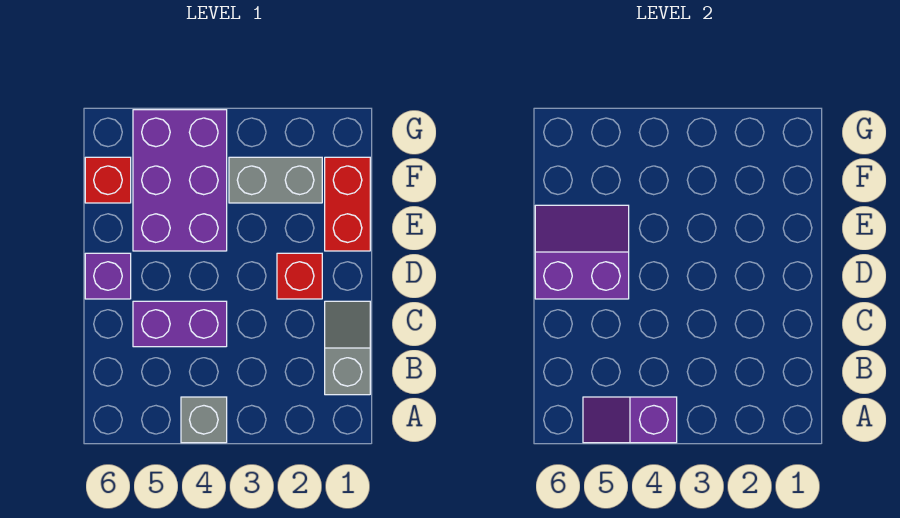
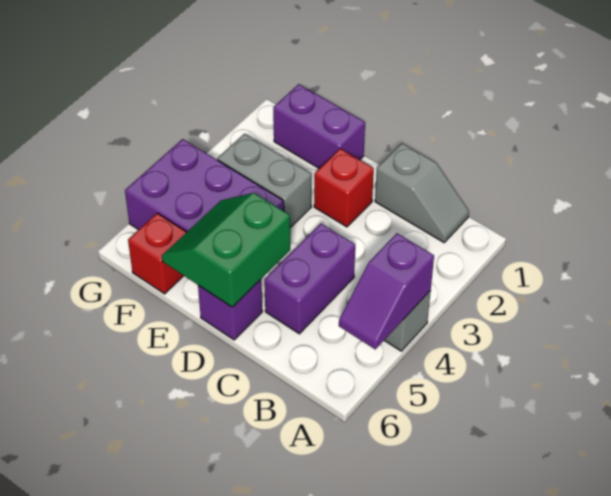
grey slope B1:C1 level 1 top B -> grey slope B1:C1 level 1 top C
purple slope D5:E6 level 2 top D -> green slope D5:E6 level 2 top D
red brick E1:F1 level 1 -> purple brick E1:F1 level 1
grey brick F2:F3 level 1 -> grey brick E3:F3 level 1

